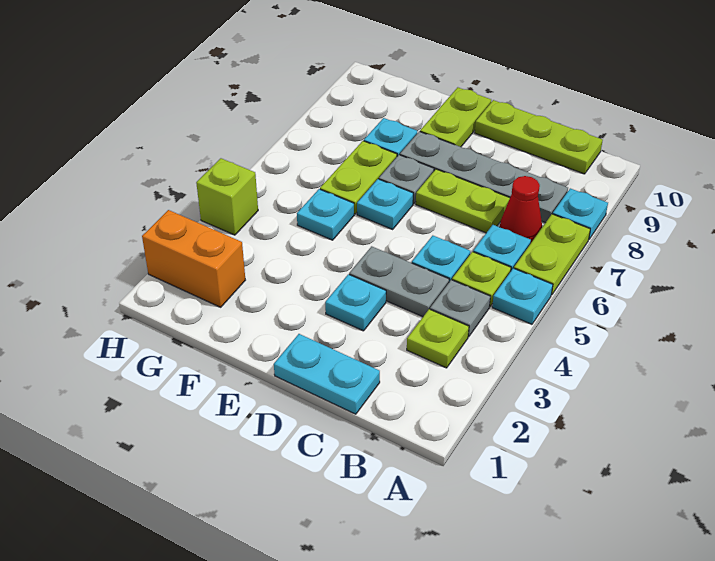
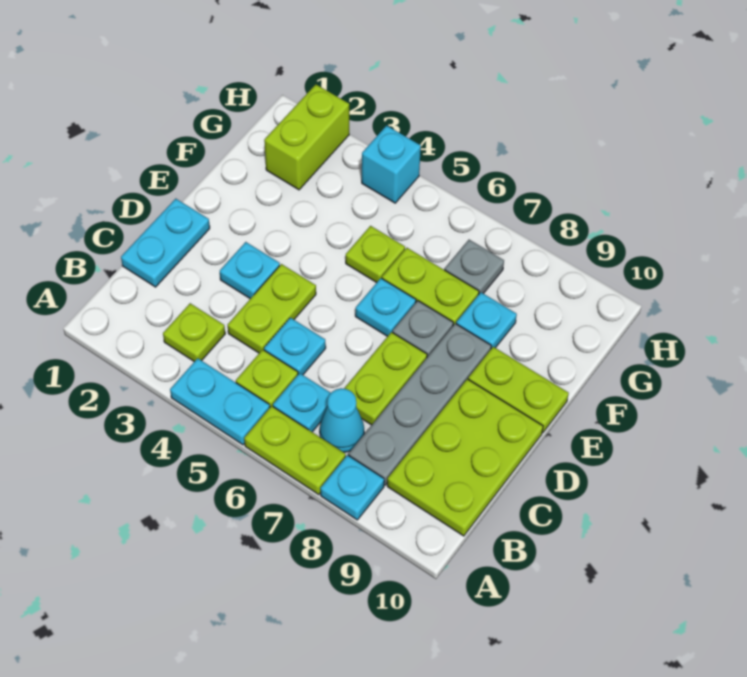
cyan plate A5 level 1 -> cyan plate A4:A5 level 1
grey plate B4 level 1 -> grey plate G7 level 1
red cone B7 level 1 -> cyan cone B7 level 1
lime plate B10:D10 level 1 -> lime plate B9:D10 level 1
grey plate C4:D4 level 1 -> lime plate C4:D4 level 1
cyan plate F5 level 1 -> lime plate F5 level 1
orange brick G2:H2 level 1 -> lime brick G2:H2 level 1
lime brick H4 level 1 -> cyan brick H4 level 1

